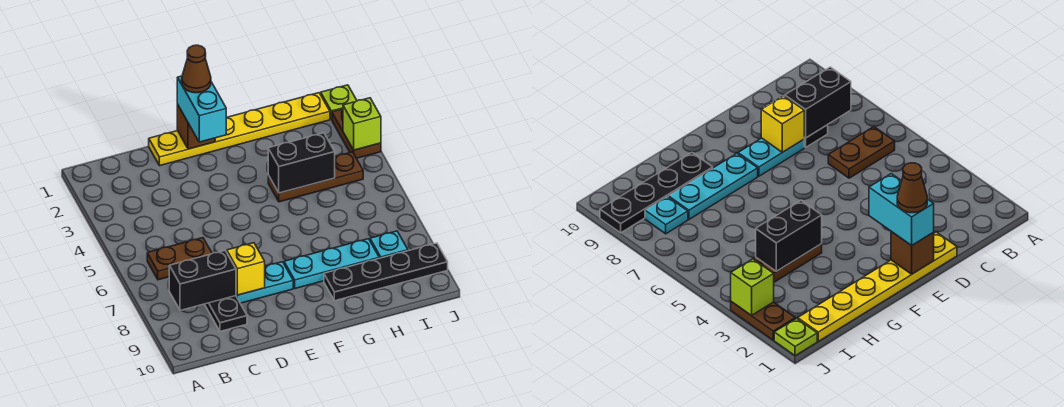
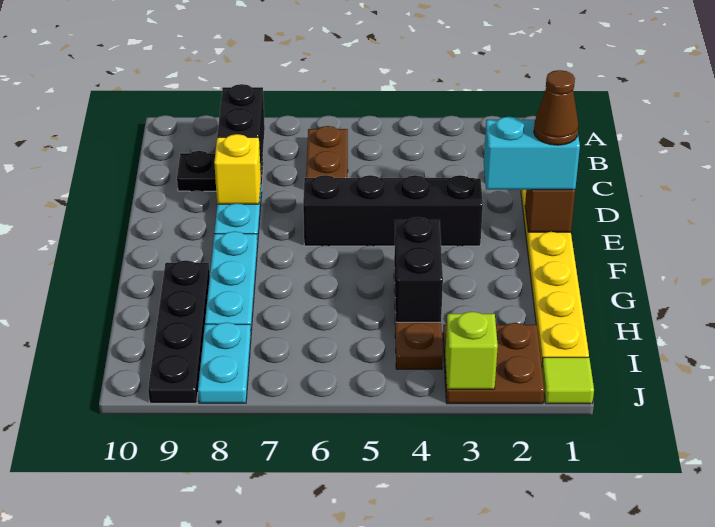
none -> black brick E3:E6 level 1
cyan plate I8 level 1 -> cyan plate I8:J8 level 1
lime plate J1 level 1 -> lime tile J1 level 1
brown plate J2:J3 level 1 -> brown plate I2:J3 level 1

